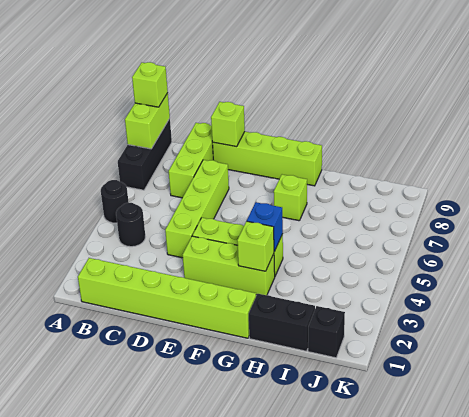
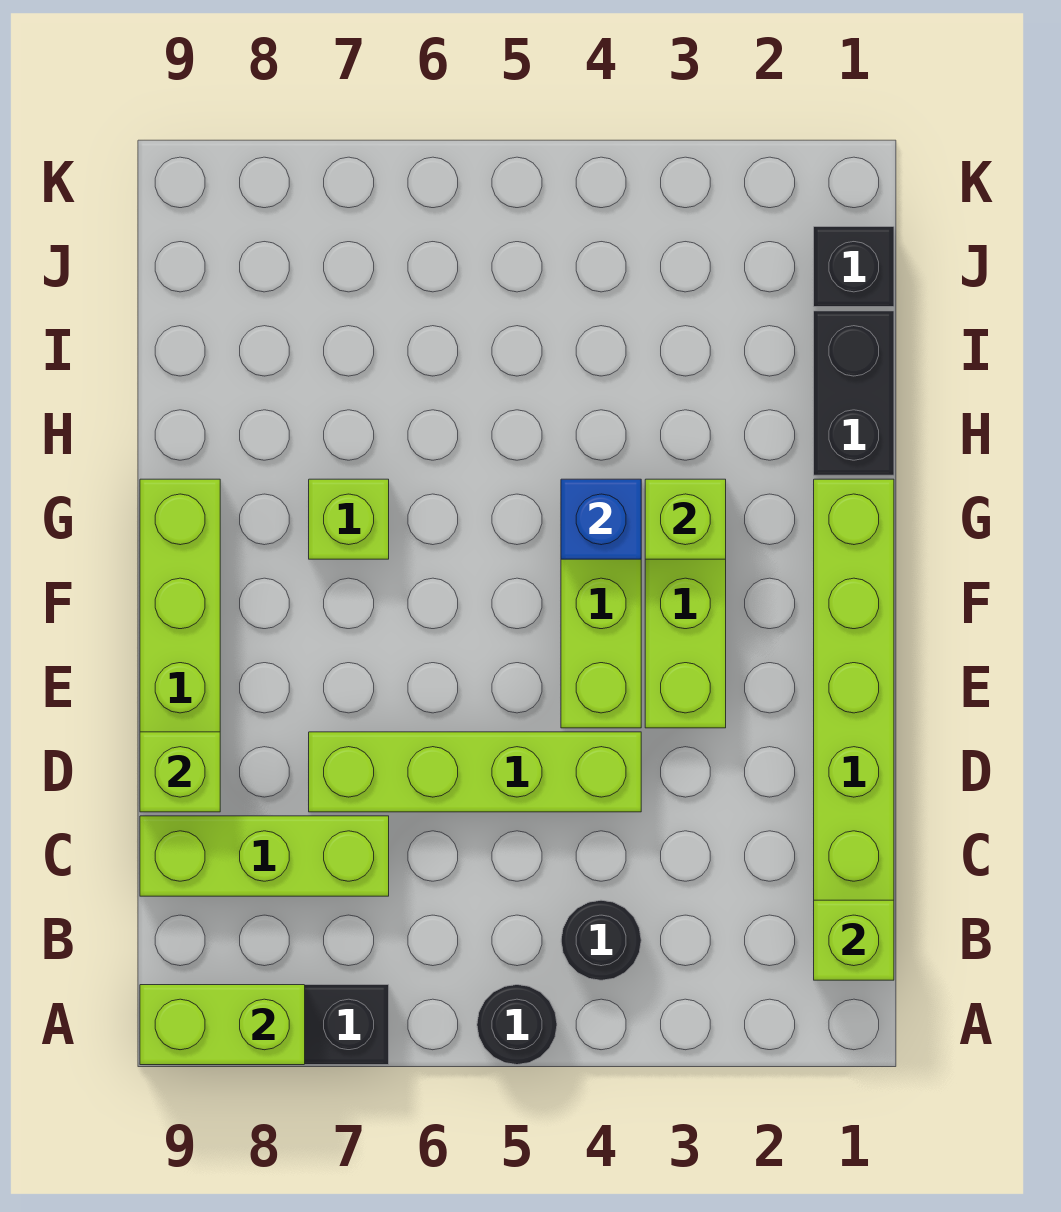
lime brick A9 level 3 -> lime brick B1 level 2

